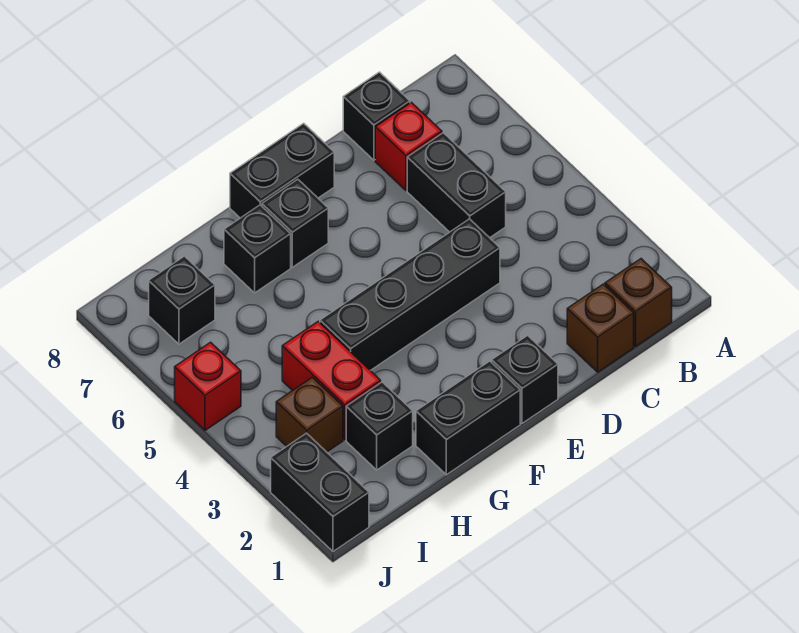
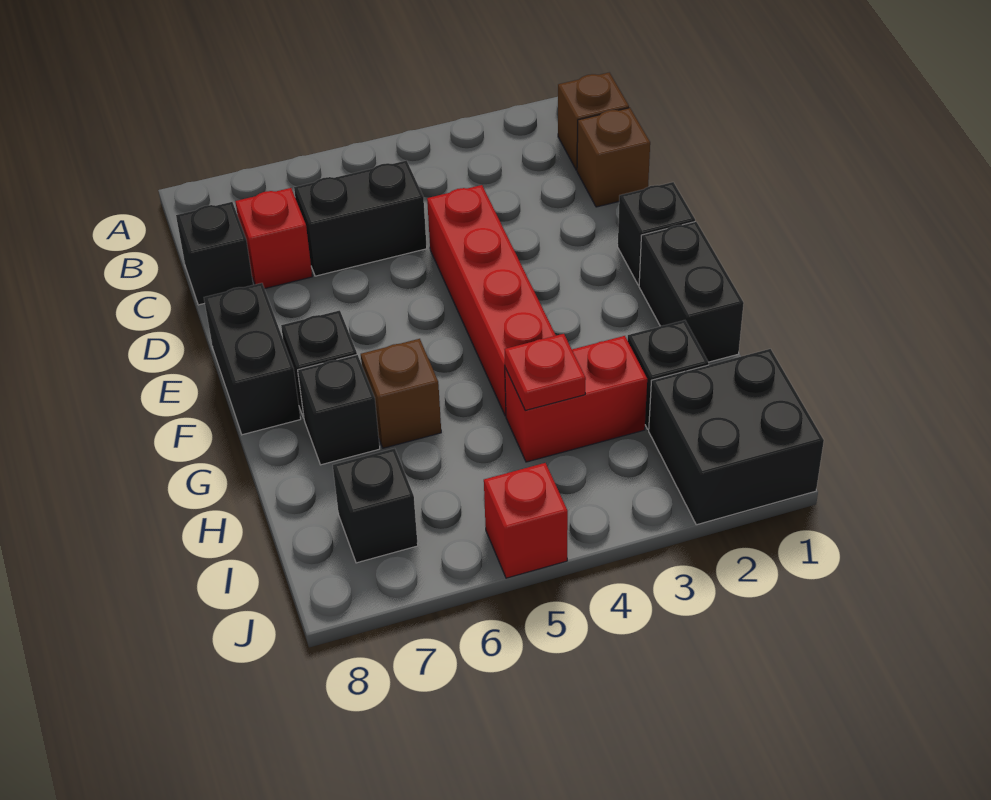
black brick D4:G4 level 1 -> red brick D4:G4 level 1
none -> red plate H4 level 2
brown brick I3 level 1 -> brown brick G6 level 1
black brick J1:J2 level 1 -> black brick I1:J2 level 1

